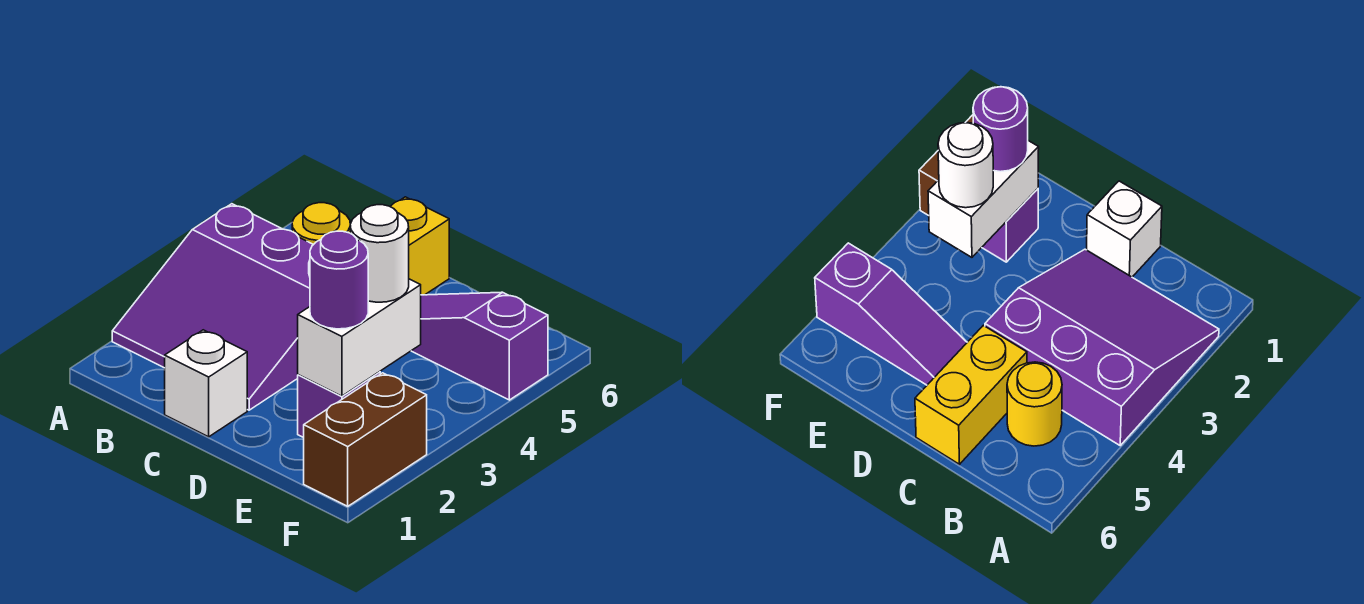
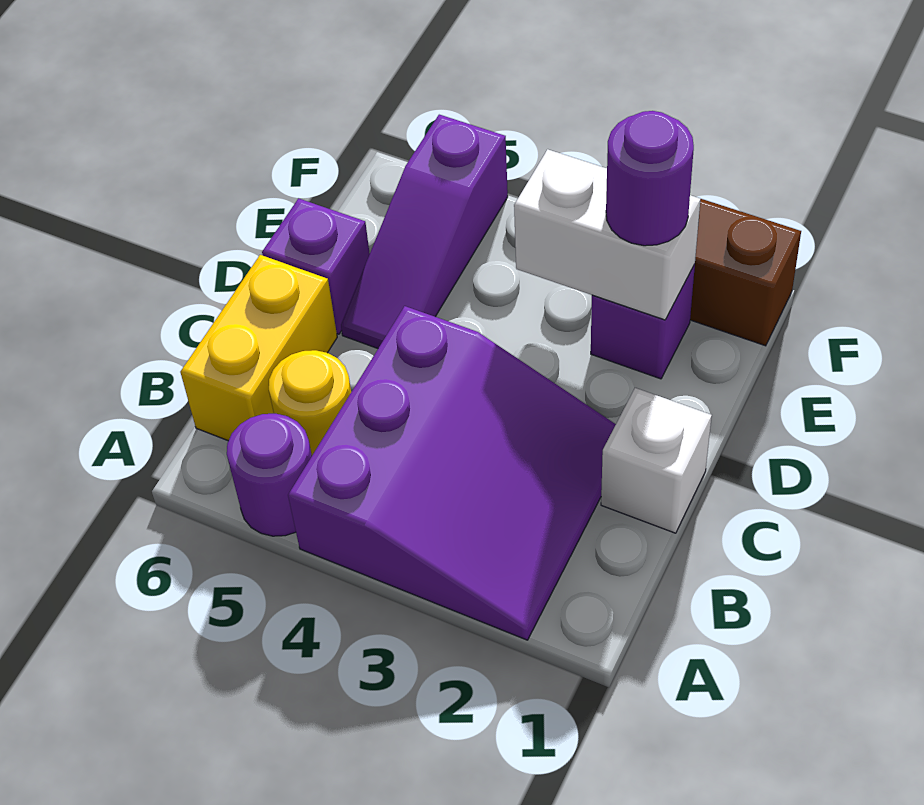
none -> purple round brick A5 level 1
yellow brick C5:C6 level 1 -> yellow brick B6:C6 level 1
none -> purple brick D6 level 1
white round brick E3 level 3 -> none

